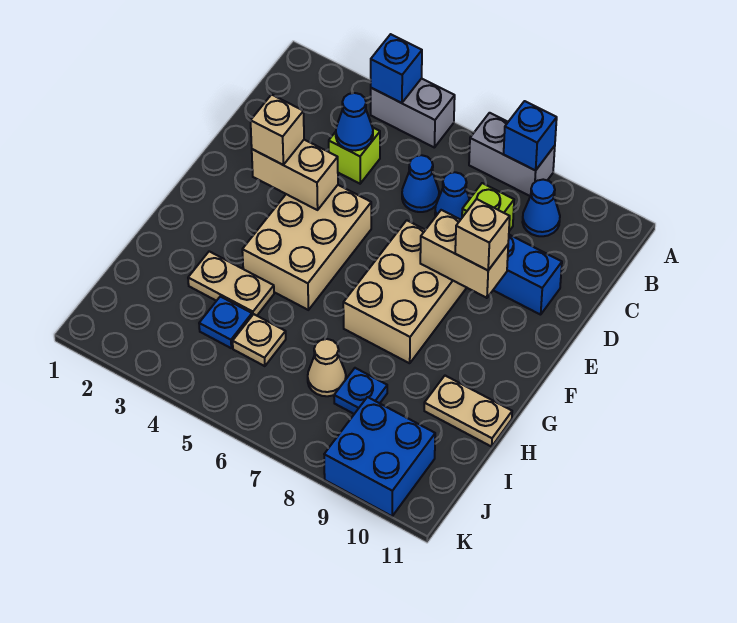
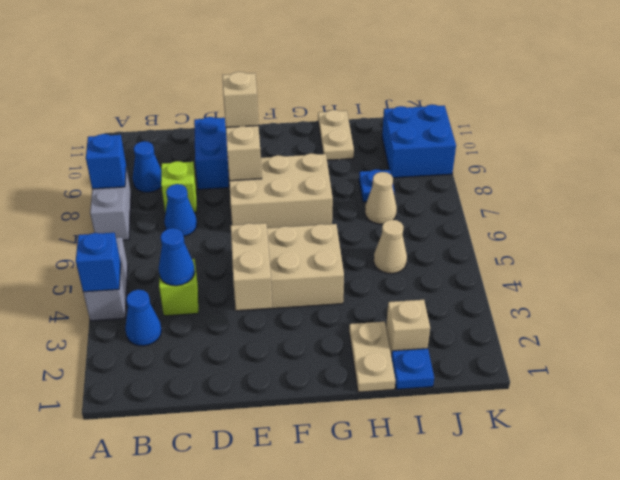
blue cone C6 level 1 -> blue cone B3 level 1
tan brick E3 level 3 -> tan brick I2 level 1
tan plate H3:H4 level 1 -> tan plate H1:H2 level 1
blue plate I4 level 1 -> blue plate I1 level 1
tan plate I5 level 1 -> tan cone I5 level 1

